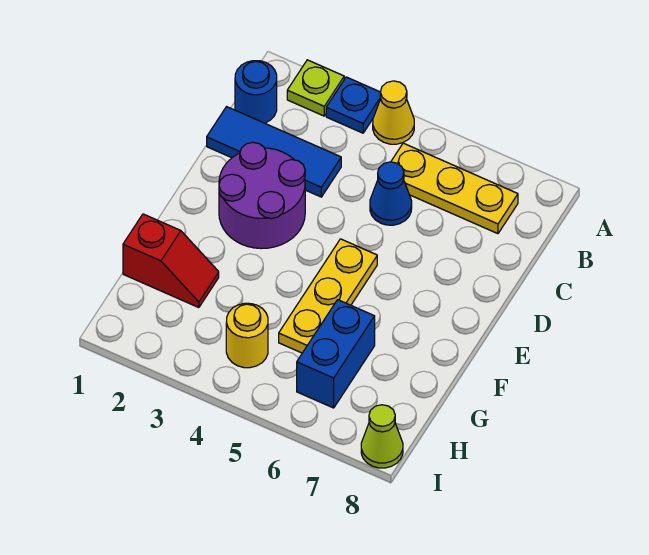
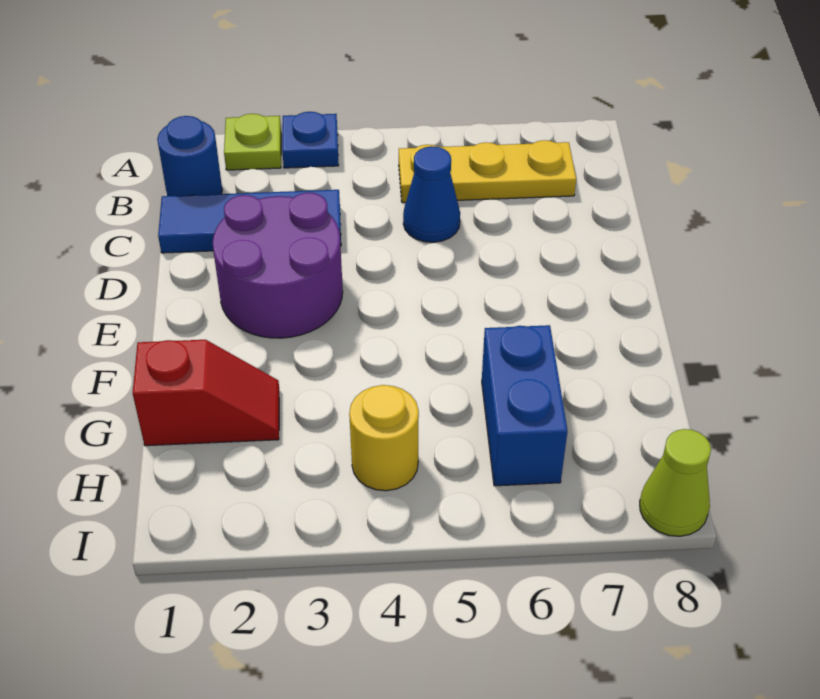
yellow cone A4 level 1 -> none
yellow plate E5:G5 level 1 -> none

